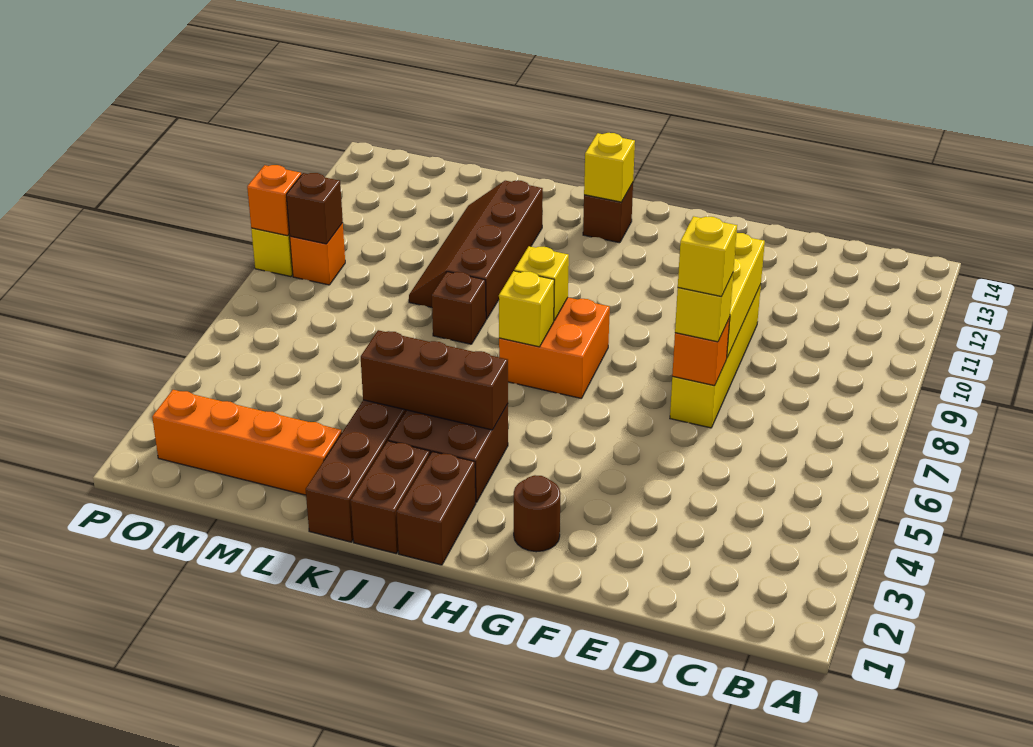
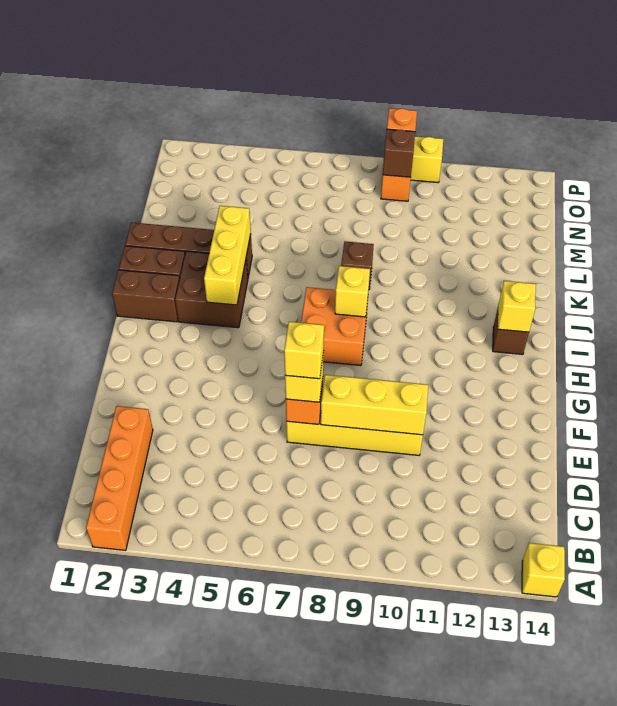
brown round brick G2 level 1 -> none
brown brick I4:K4 level 2 -> yellow brick I4:K4 level 2
yellow brick I7 level 2 -> yellow brick A14 level 1
brown slope K9:L12 level 1 top K -> none
orange brick L2:O2 level 1 -> orange brick A2:D2 level 1

